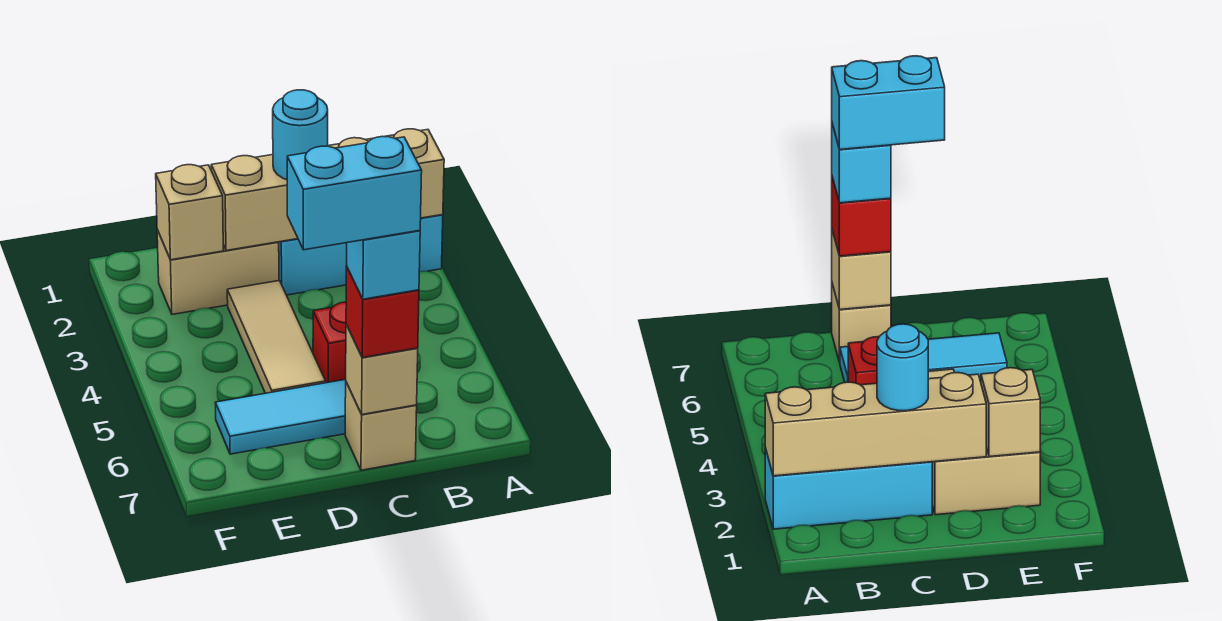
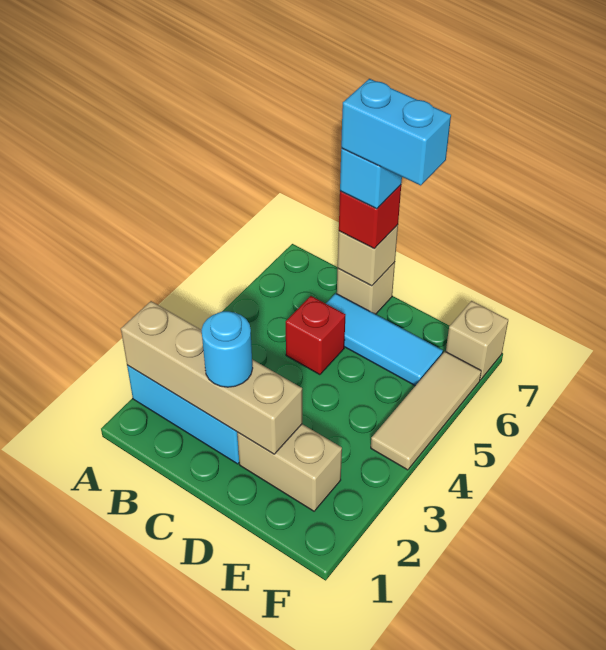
tan tile D3:D5 level 1 -> tan tile F4:F6 level 1
tan brick E2 level 2 -> tan brick F7 level 1

